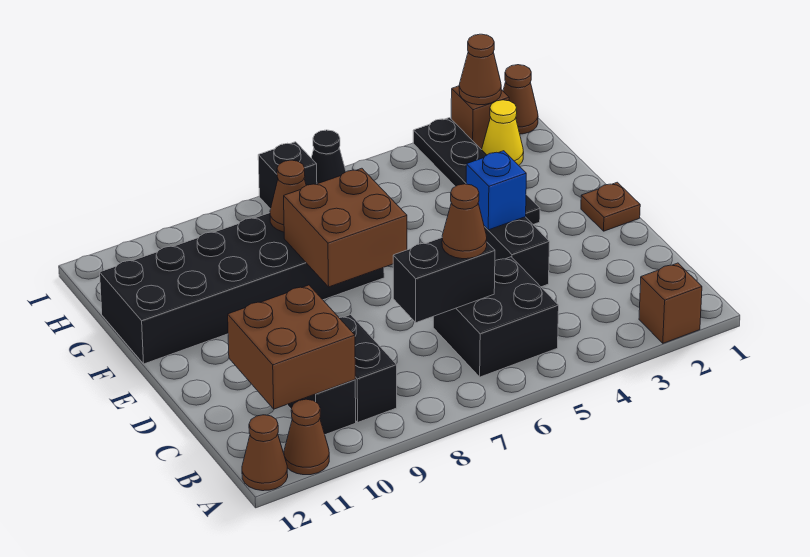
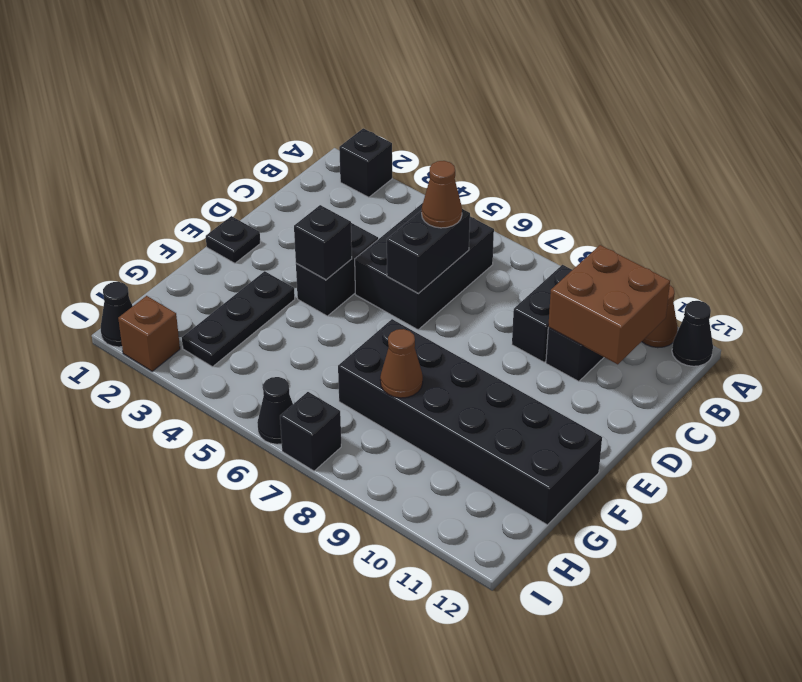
brown brick A2 level 1 -> black brick A2 level 1
brown cone A12 level 1 -> black cone A12 level 1
black brick B5:C6 level 1 -> black brick B5:D6 level 1
black brick C6:C7 level 2 -> black brick C6:D6 level 2
brown plate E1 level 1 -> black plate E1 level 1
blue brick E4 level 2 -> black brick E4 level 2
brown brick E7:F8 level 2 -> none
black plate F3:I3 level 1 -> black plate F3:H3 level 1
yellow cone H2 level 1 -> none
brown cone I1 level 1 -> black cone I1 level 1
brown cone I2 level 2 -> none

